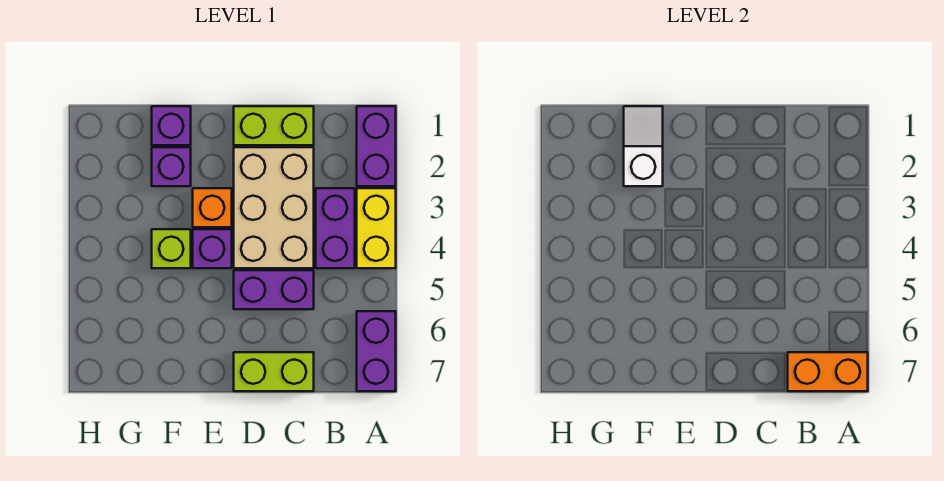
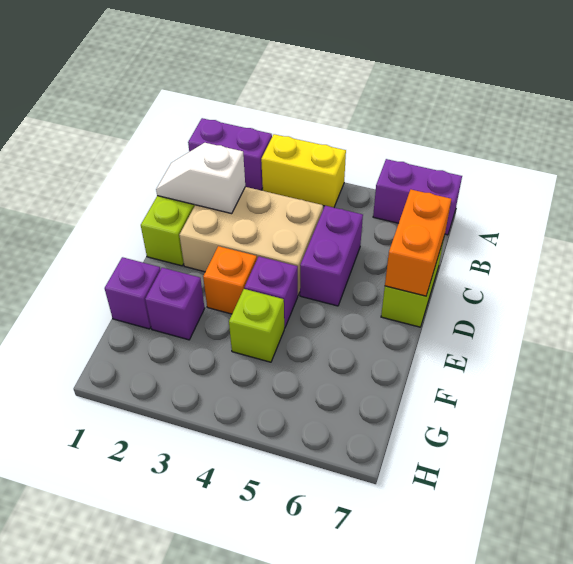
orange brick A7:B7 level 2 -> orange brick C7:D7 level 2
purple brick B3:B4 level 1 -> none
white slope F1:F2 level 2 top 2 -> white slope C1:C2 level 2 top 2

